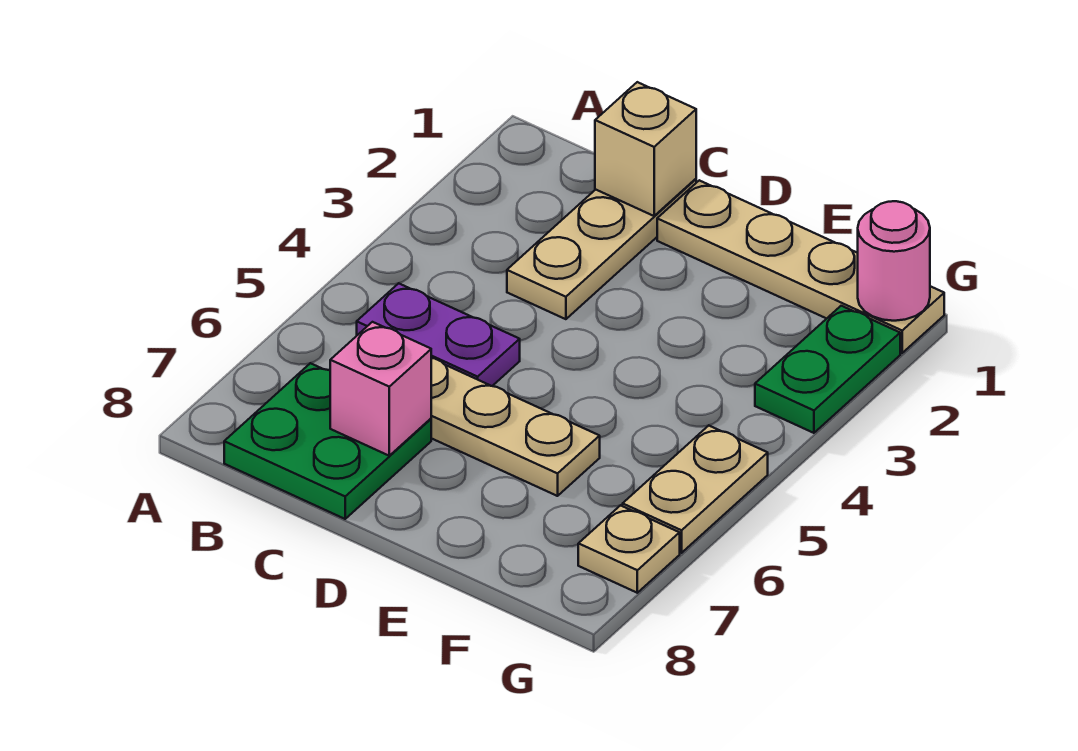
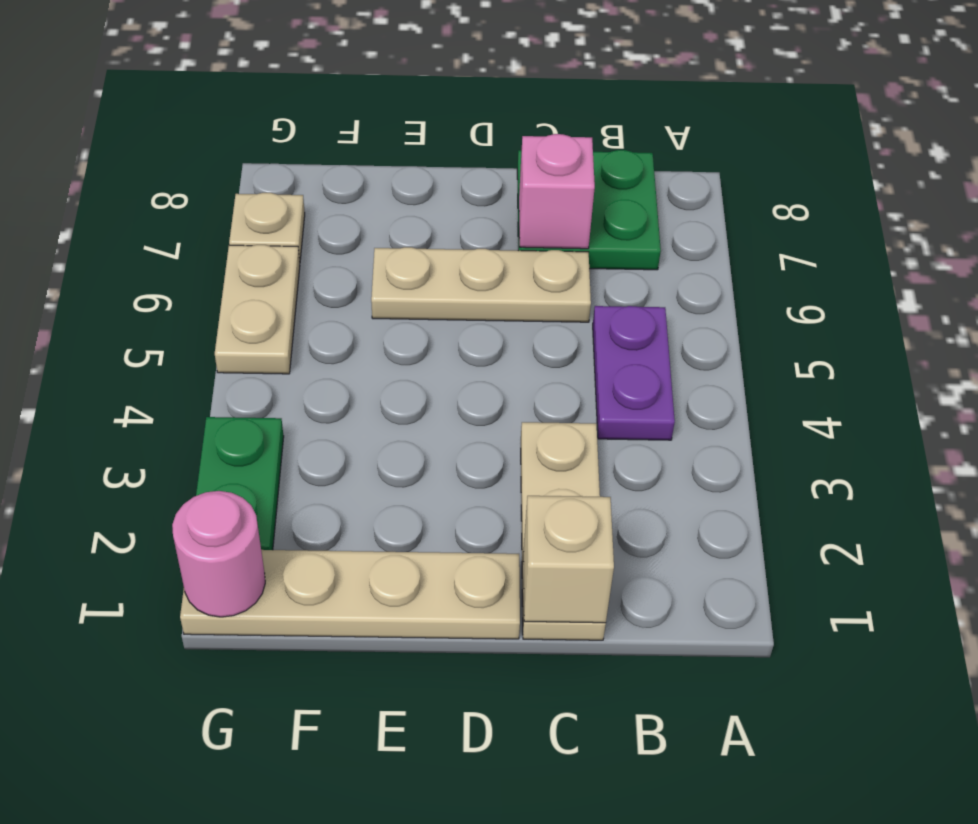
purple plate B5:C5 level 1 -> purple plate B4:B5 level 1

